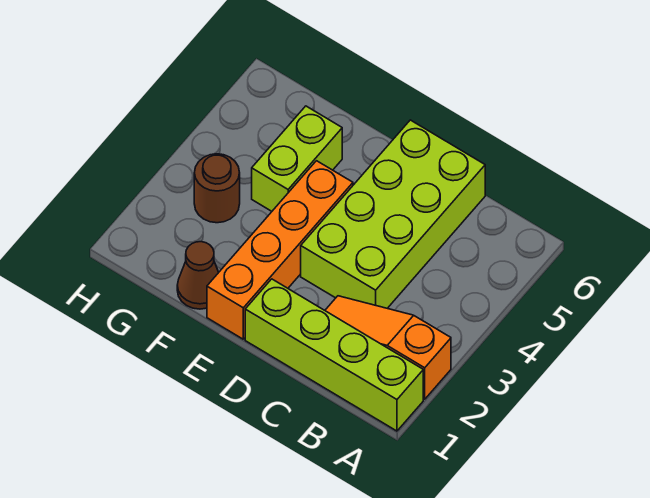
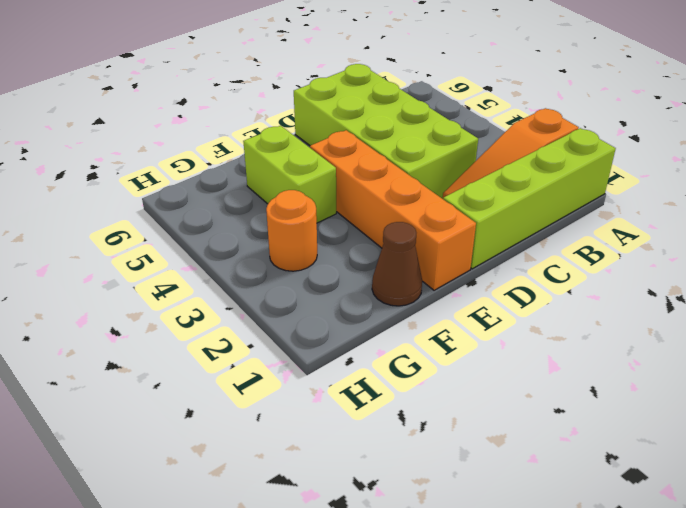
brown round brick G3 level 1 -> orange round brick G3 level 1

